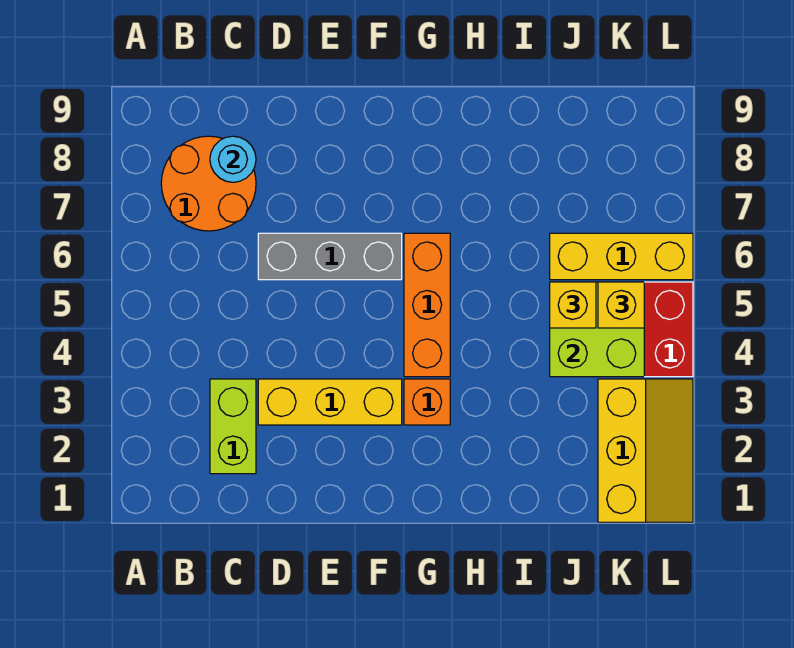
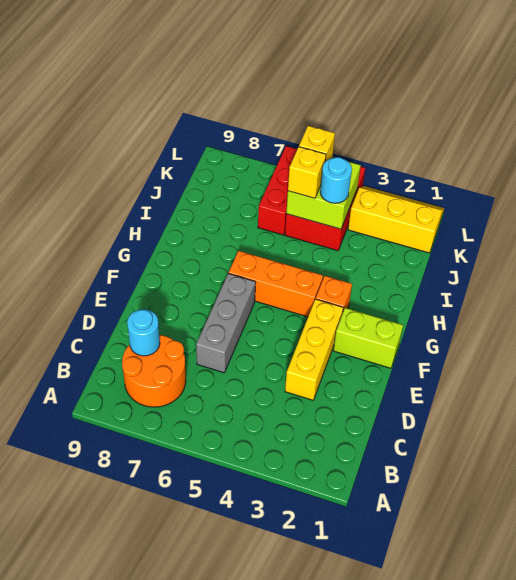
lime brick C2:C3 level 1 -> lime brick F1:F2 level 1
none -> cyan round brick J4 level 3
yellow brick J6:L6 level 1 -> red brick J6:L6 level 1

